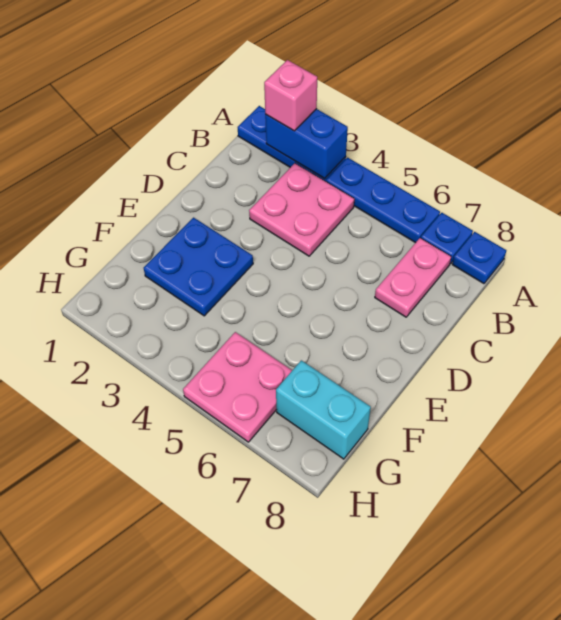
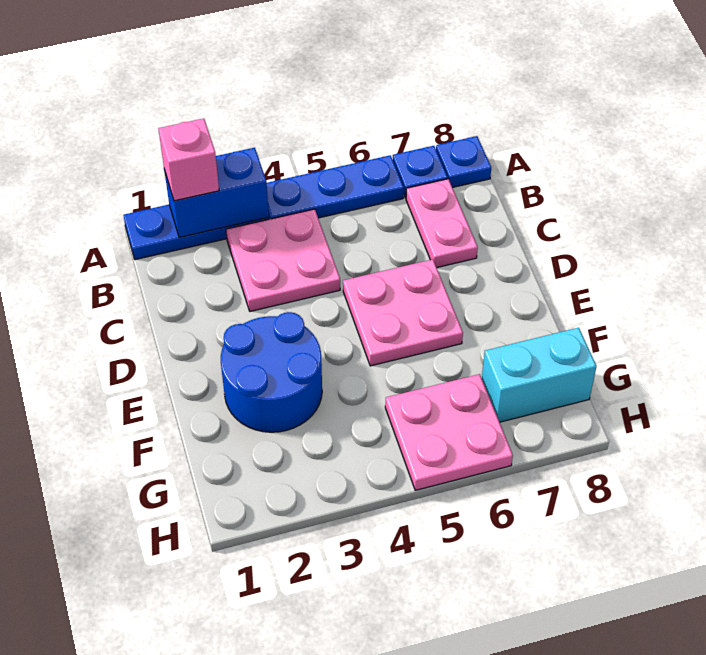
none -> pink plate D5:E6 level 1
blue plate E2:F3 level 1 -> blue round brick E2:F3 level 1

